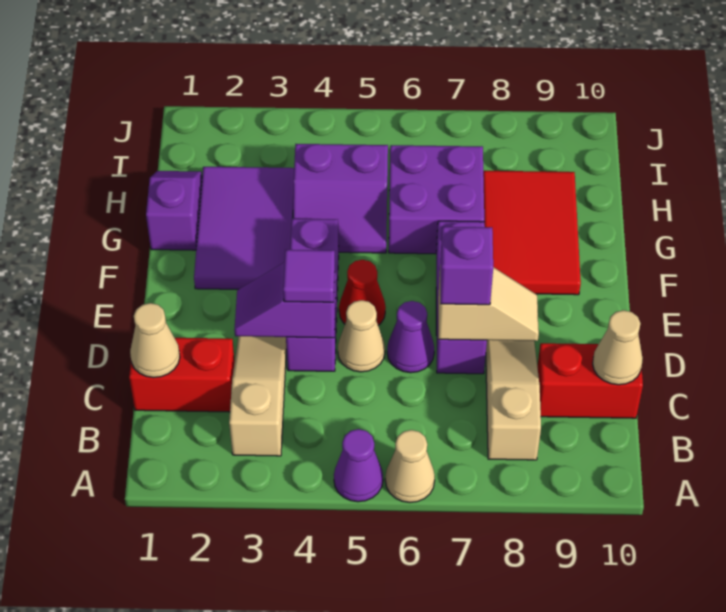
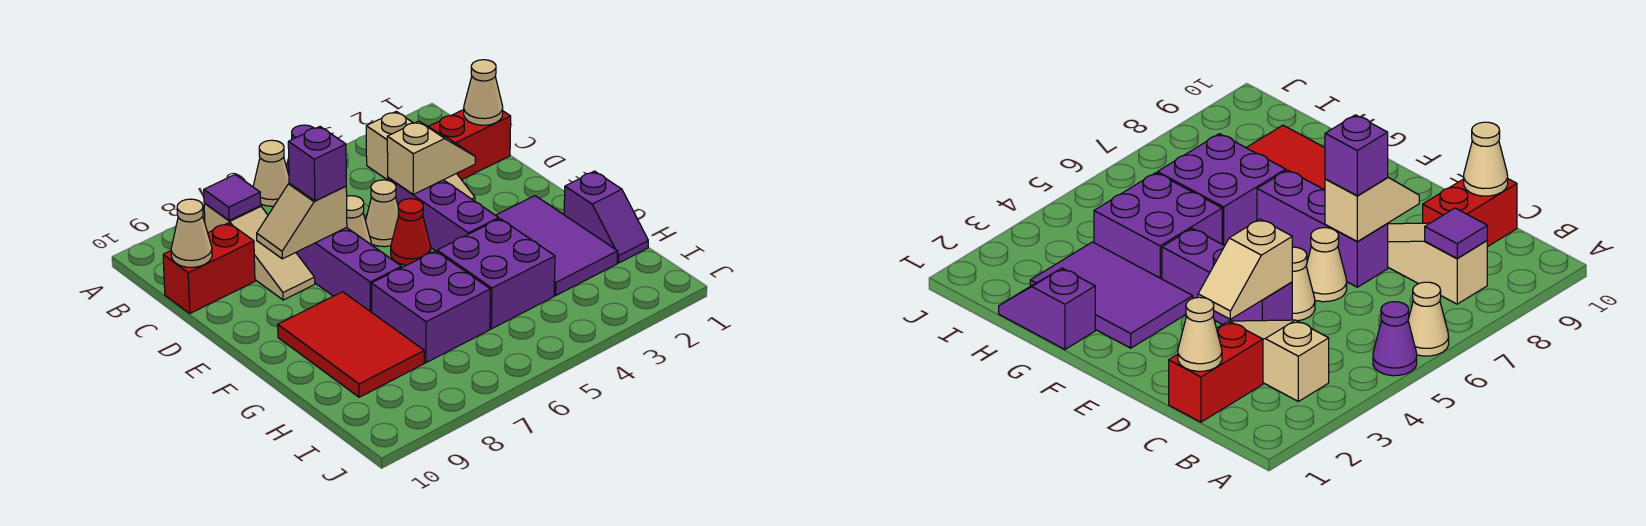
purple slope D3:D4 level 2 top 4 -> tan slope D3:D4 level 2 top 4
purple tile D4 level 3 -> purple tile B8 level 2
purple cone D6 level 1 -> tan cone D6 level 1
purple slope G4:H5 level 1 top H -> purple brick G4:H5 level 1

